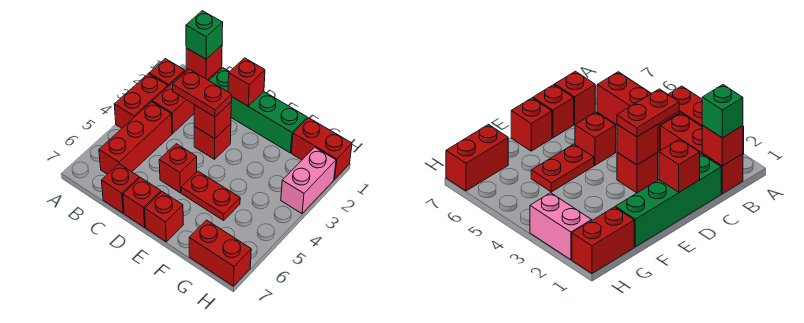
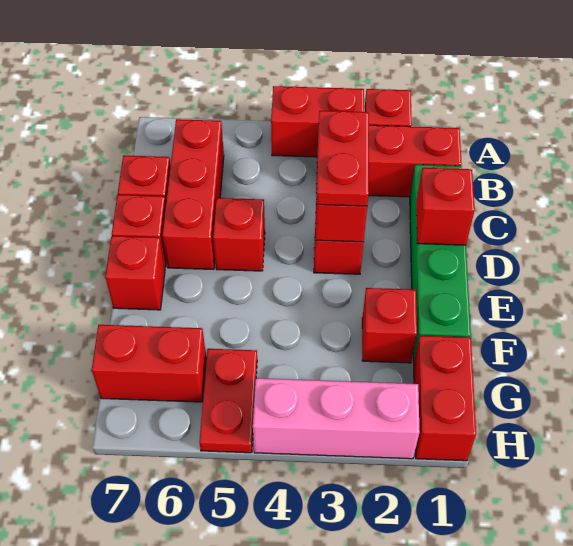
red brick B1 level 2 -> red brick F2 level 1
green brick B1 level 3 -> none
red brick B4:B6 level 1 -> red brick B6:D6 level 1
red plate E5:F5 level 1 -> red plate G5:H5 level 1
red brick G7:H7 level 1 -> red brick G6:G7 level 1
pink brick H2:H3 level 1 -> pink brick H2:H4 level 1

